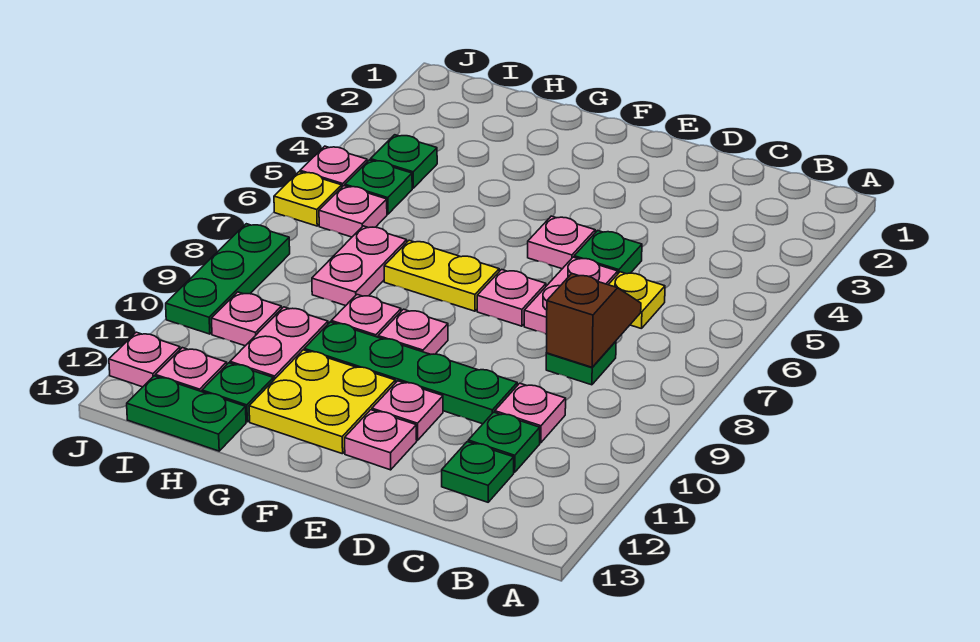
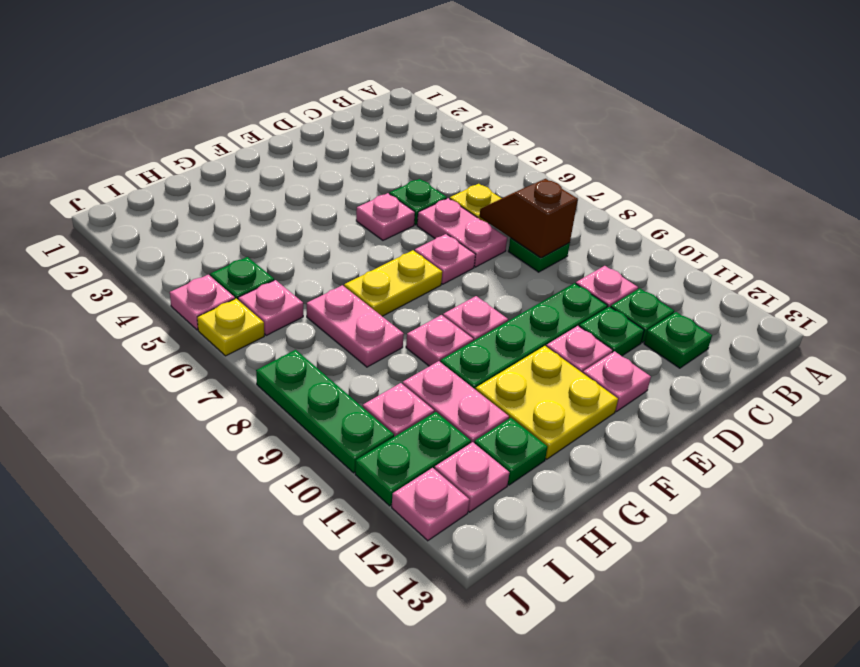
green plate H13:I13 level 1 -> green plate I11:J11 level 1
green plate I4 level 1 -> green plate D11 level 1

